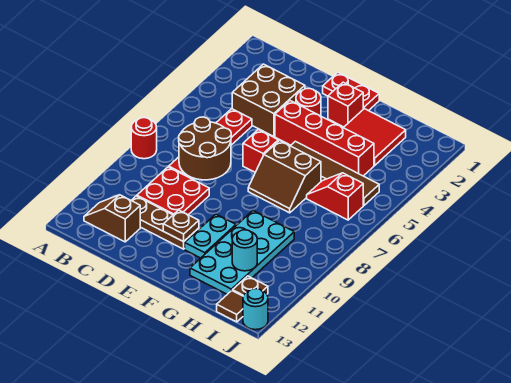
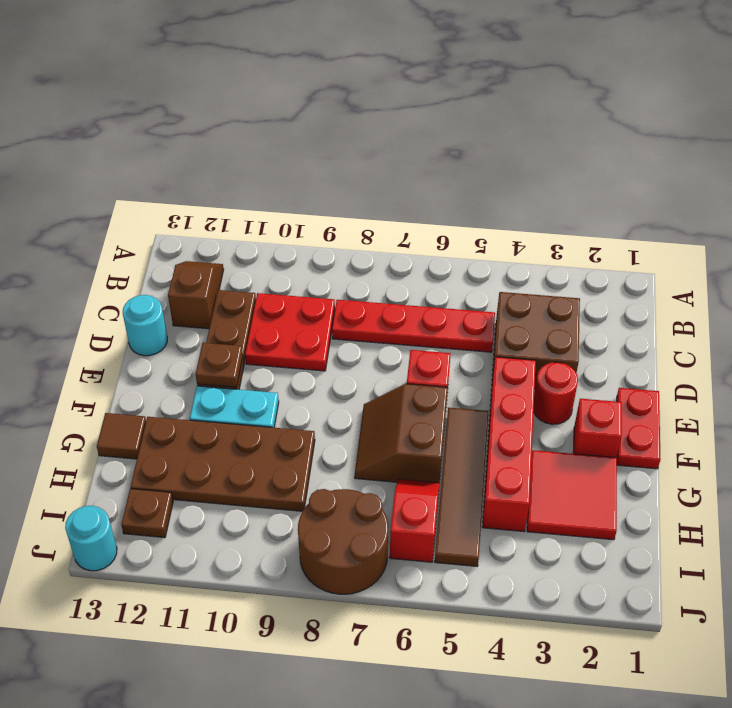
red round brick A8 level 1 -> none
brown round brick C7:D8 level 2 -> brown round brick I7:J8 level 1
cyan plate G9:H12 level 1 -> brown plate G9:H12 level 1
cyan round brick H11 level 2 -> cyan round brick D13 level 1
brown tile I13 level 1 -> brown tile G13 level 1

